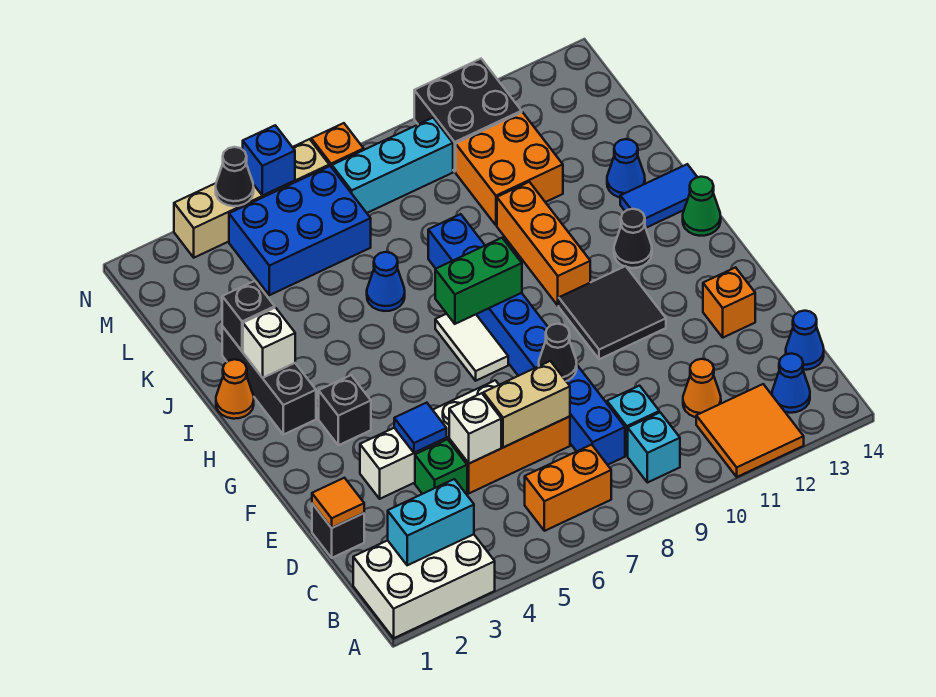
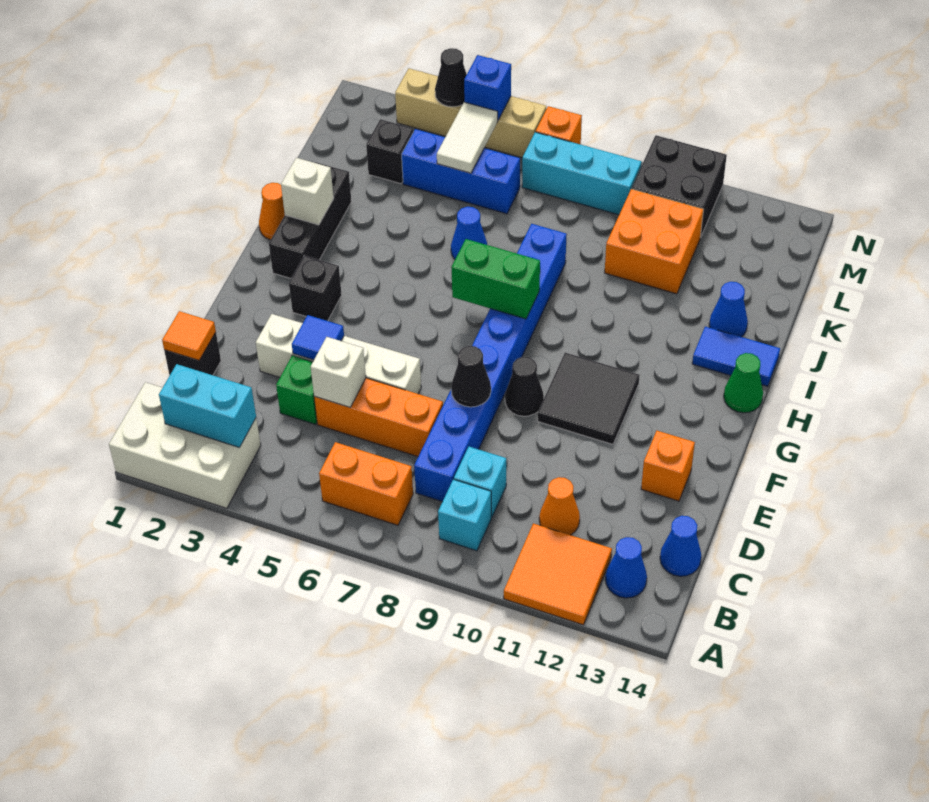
tan brick D6:D7 level 2 -> none
white tile G7:H7 level 1 -> white tile L5:M5 level 2
orange brick H10:J10 level 1 -> none
black cone H12 level 1 -> black cone F9 level 1
black brick J2 level 2 -> black brick L3 level 1
blue brick L4:M6 level 1 -> blue brick L4:L6 level 1

